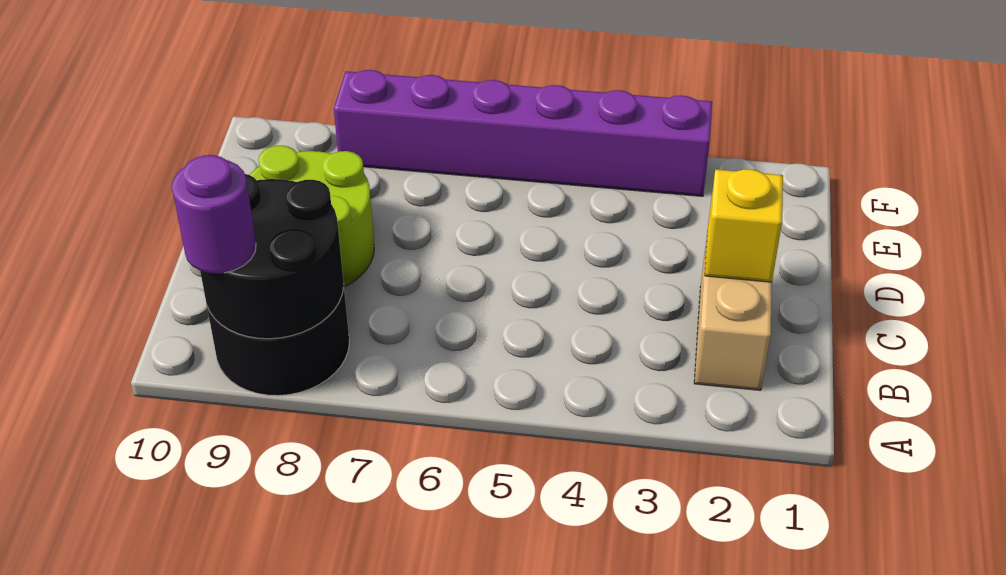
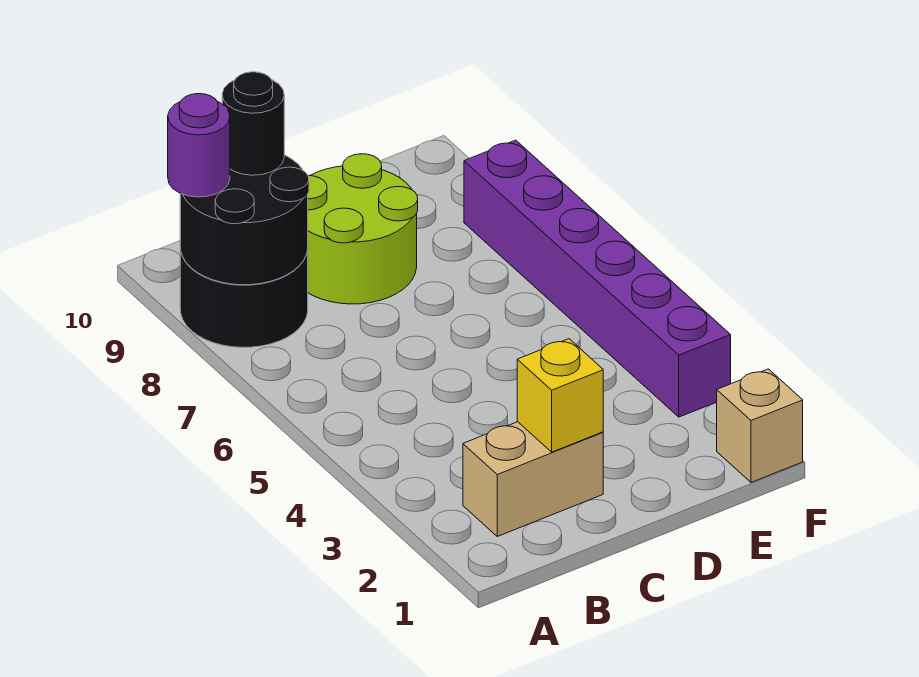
none -> black round brick B9 level 3
none -> tan brick F1 level 1

